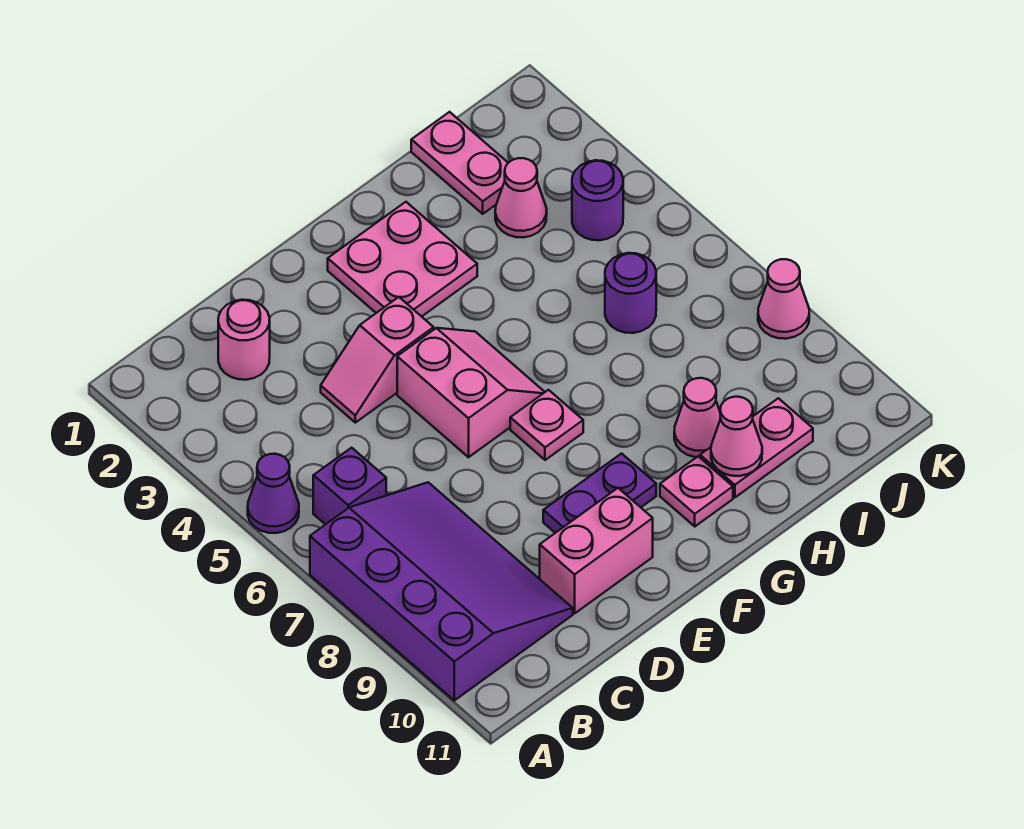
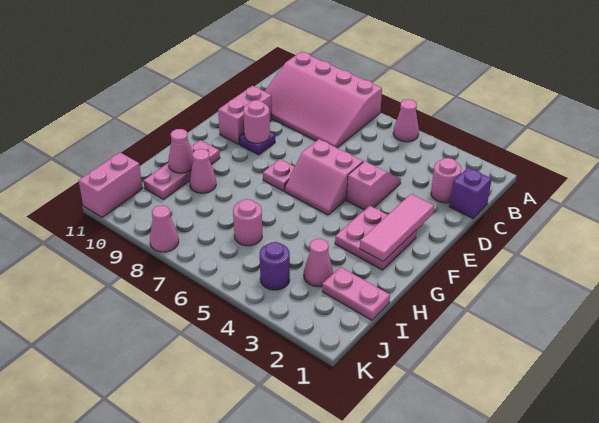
purple cone A5 level 1 -> pink cone A5 level 1
purple slope A7:C10 level 1 top A -> pink slope A7:C10 level 1 top A
purple brick B6 level 1 -> purple brick C1 level 1
none -> pink tile E2:G2 level 2
purple plate E9:F9 level 1 -> purple plate E9 level 1
none -> pink round brick E9 level 2
purple round brick I6 level 1 -> pink round brick I6 level 1
none -> pink brick J11:K11 level 1

